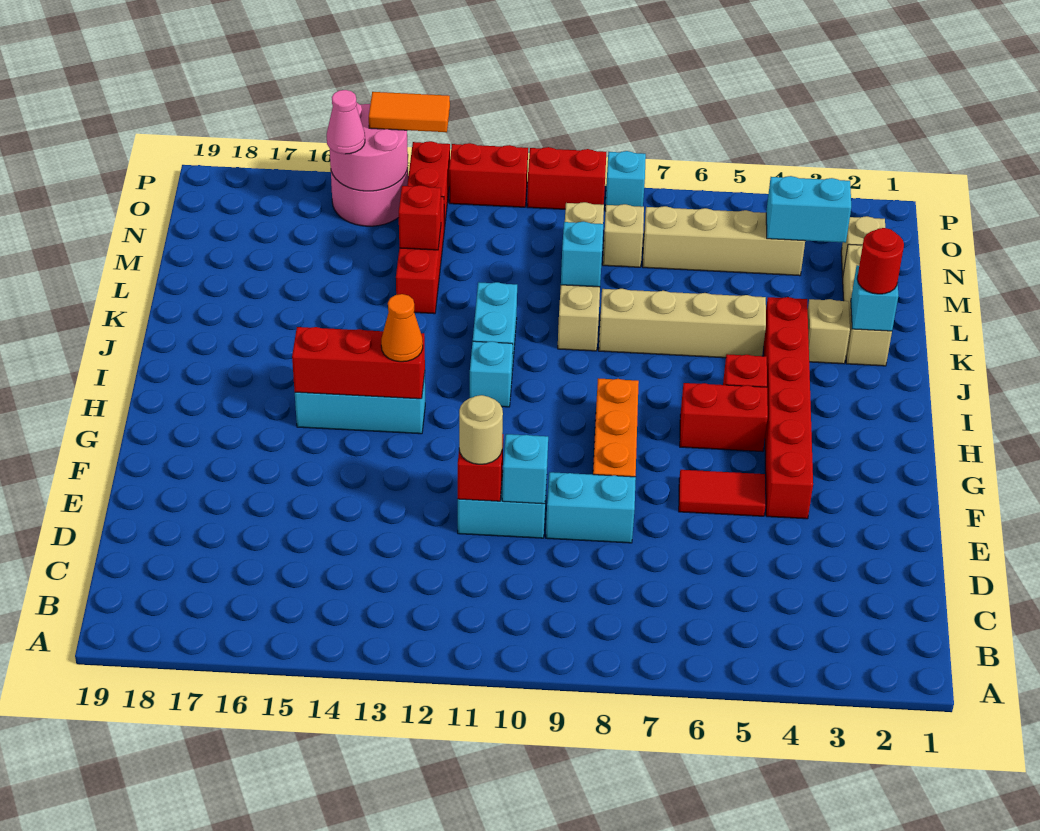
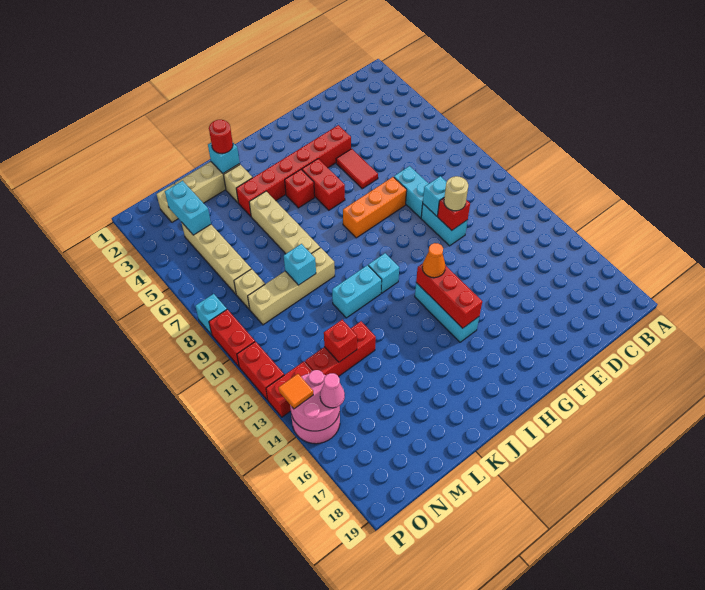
orange tile P13:P14 level 3 -> orange tile P14 level 3

